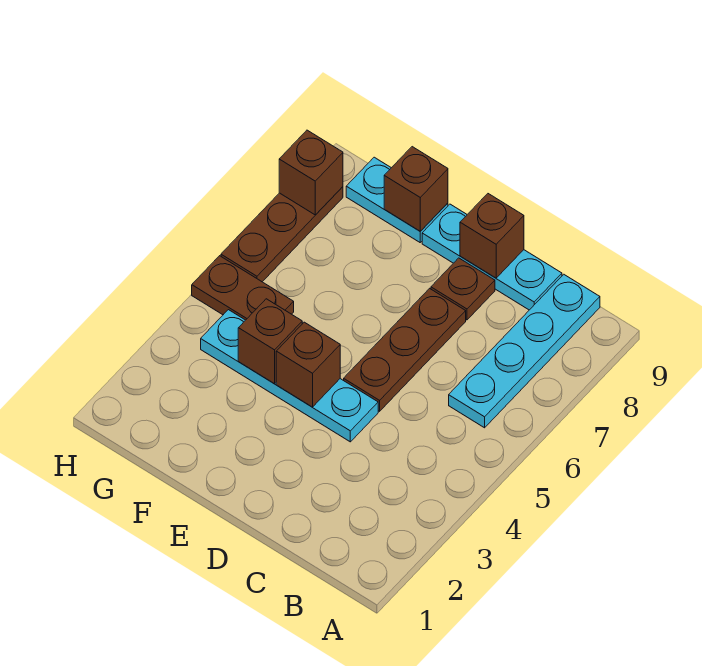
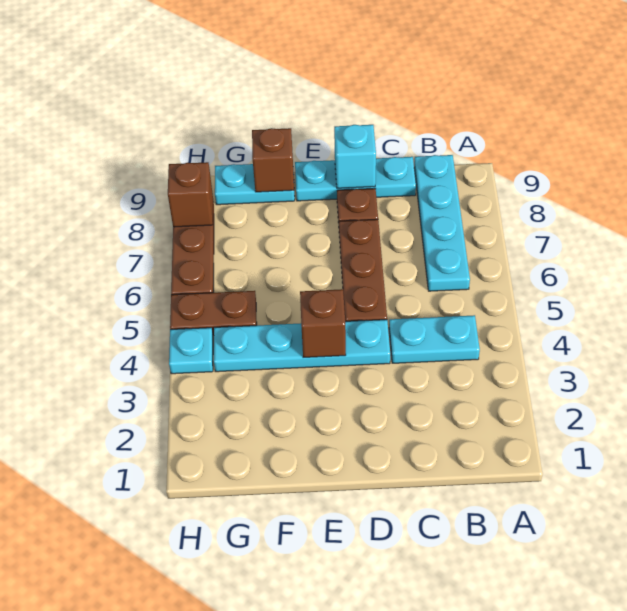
none -> cyan plate B4:C4 level 1
brown brick D9 level 2 -> cyan brick D9 level 2
brown brick F4 level 2 -> none
none -> cyan plate H4 level 1

